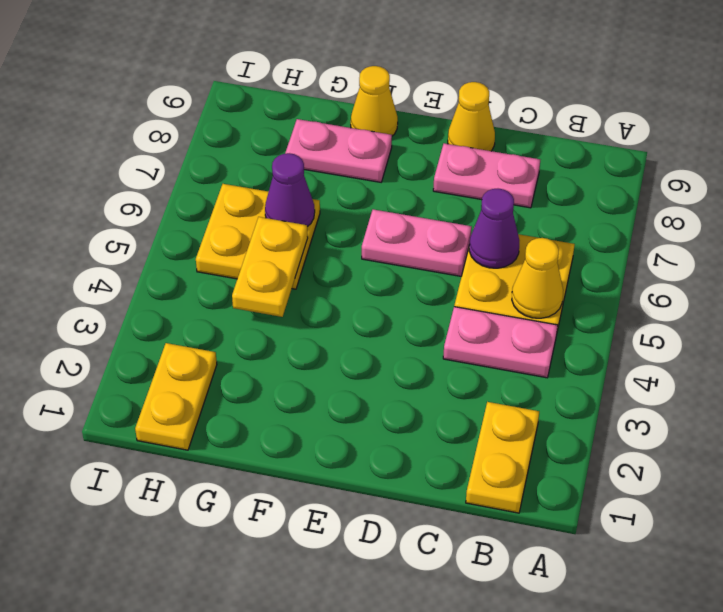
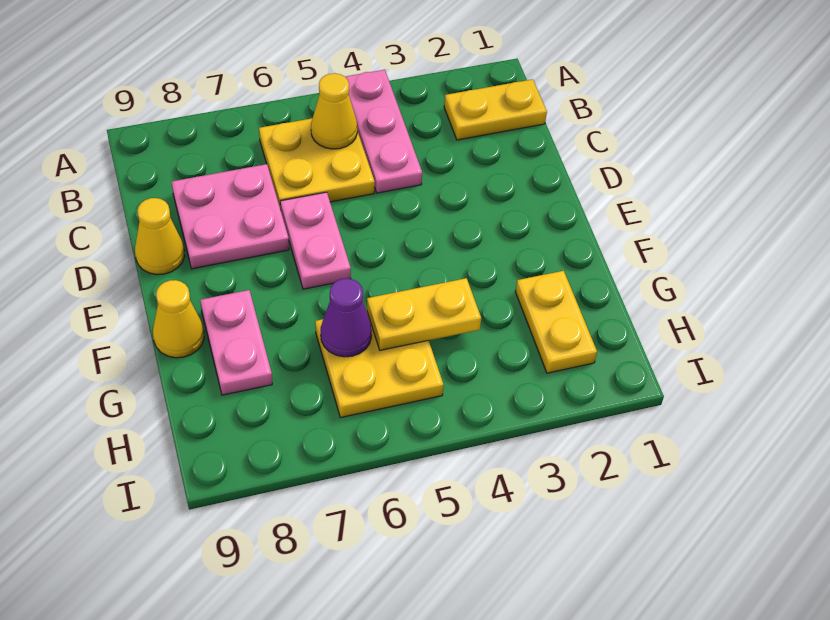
pink plate B4:C4 level 1 -> pink plate A4:C4 level 1
purple cone C6 level 2 -> none
pink plate C8:D8 level 1 -> pink plate C7:D8 level 1
yellow plate H1:H2 level 1 -> yellow plate G2:H2 level 1

